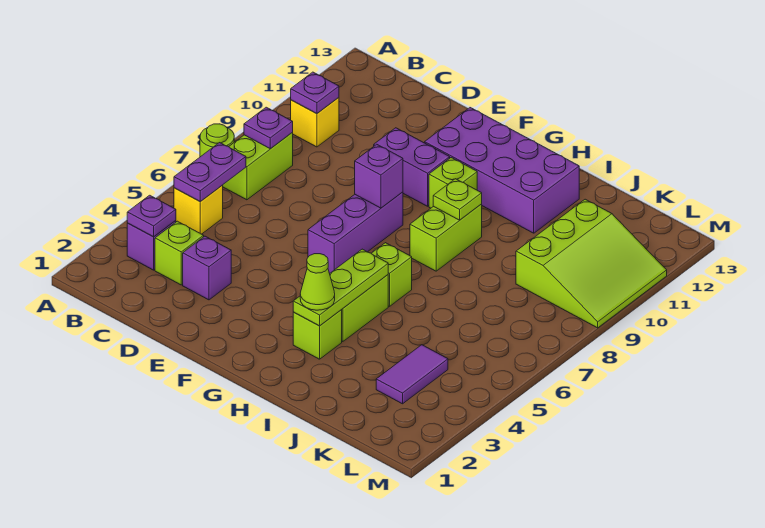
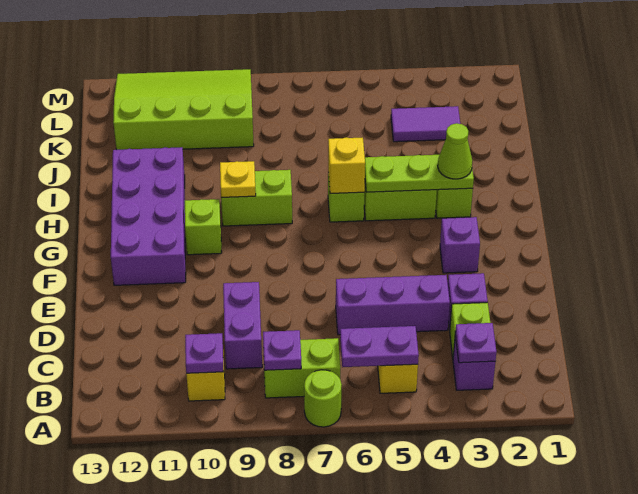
purple brick E10:F10 level 1 -> purple brick C9:D9 level 1
purple brick F6:F8 level 1 -> purple brick D4:D6 level 1
purple brick F8 level 2 -> purple brick F3 level 1
none -> yellow brick H6 level 2
lime plate H9 level 2 -> yellow plate H9 level 2
lime slope K9:M11 level 1 top K -> lime slope K9:M12 level 1 top K

